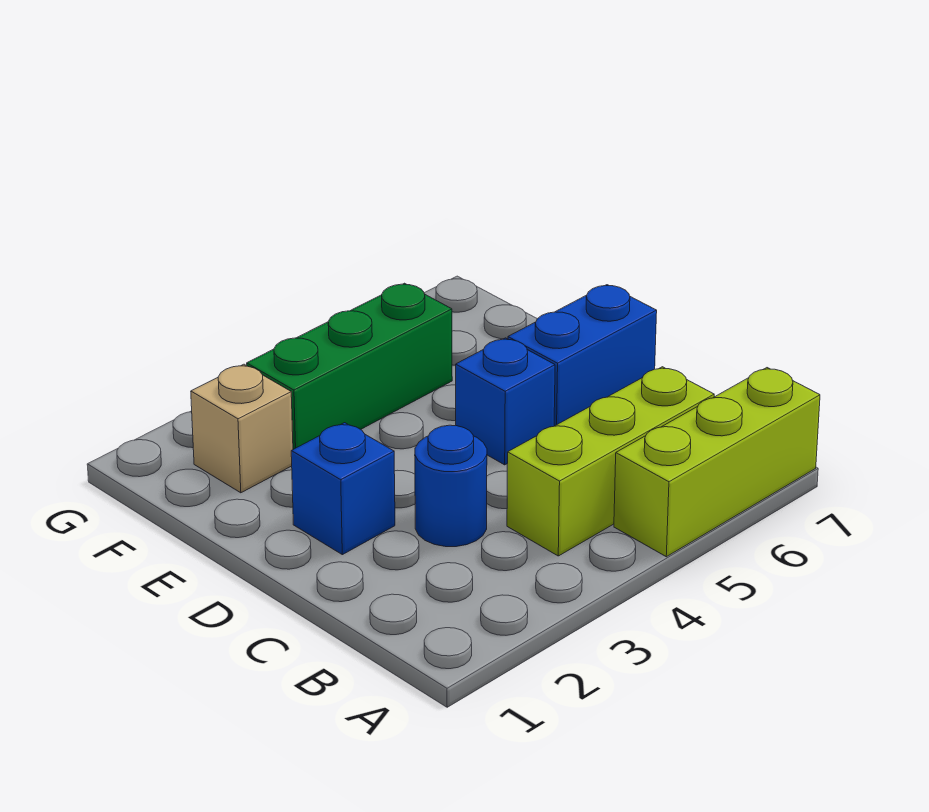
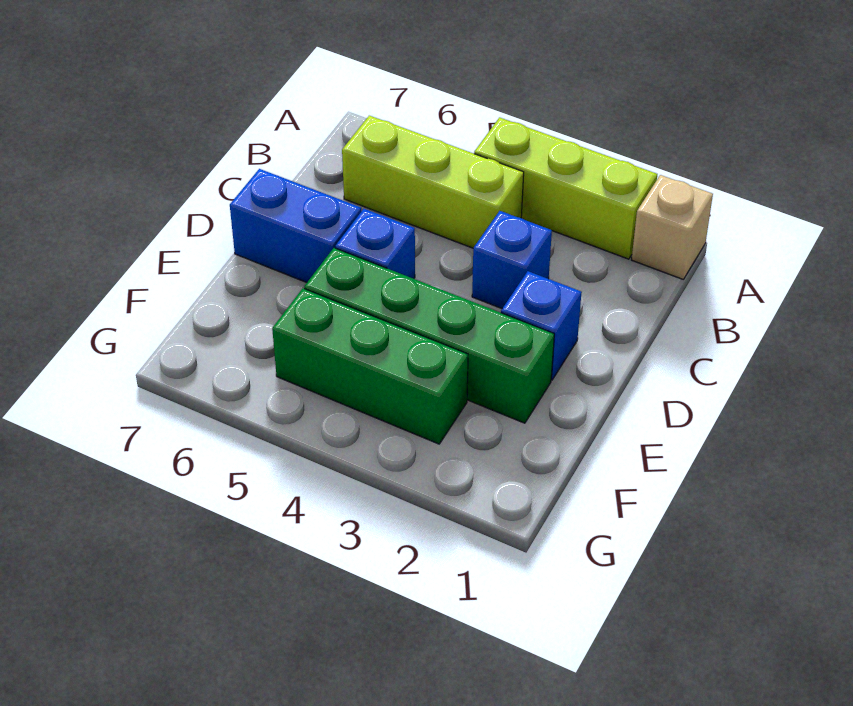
lime brick A5:A7 level 1 -> lime brick A2:A4 level 1
blue round brick C3 level 1 -> blue brick C3 level 1
none -> green brick E2:E5 level 1
tan brick F2 level 1 -> tan brick A1 level 1

